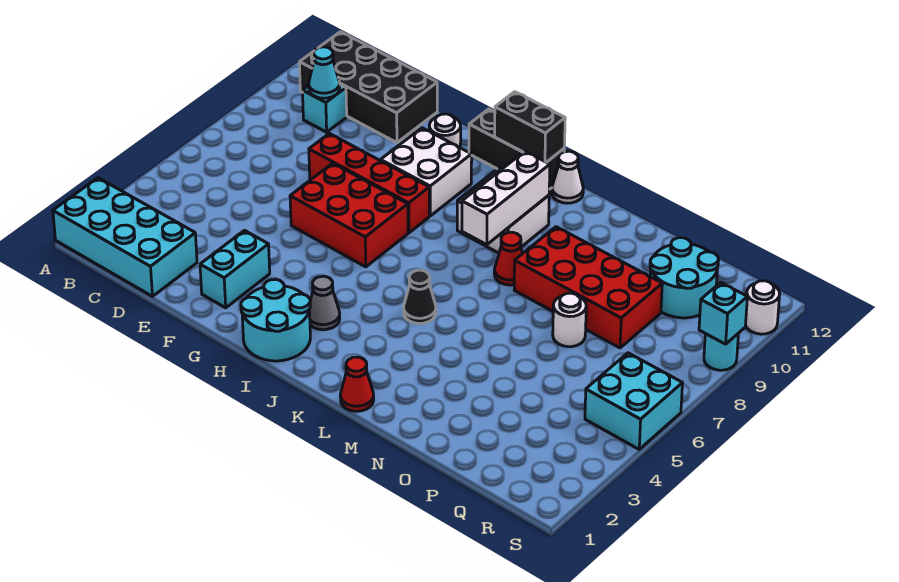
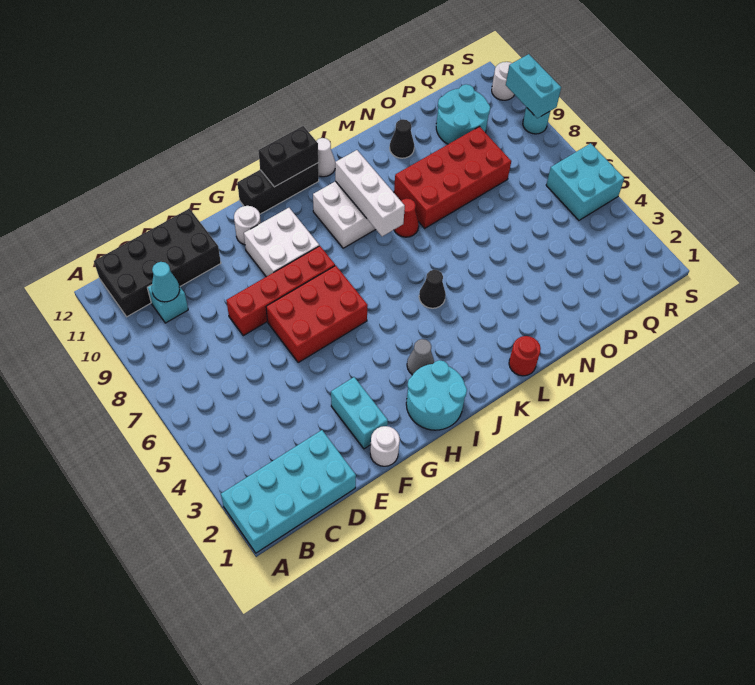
red cone L1 level 1 -> red round brick L1 level 1
none -> black cone N11 level 1
white round brick O7 level 1 -> white round brick F1 level 1
cyan brick S9 level 2 -> cyan brick S9:S10 level 2

